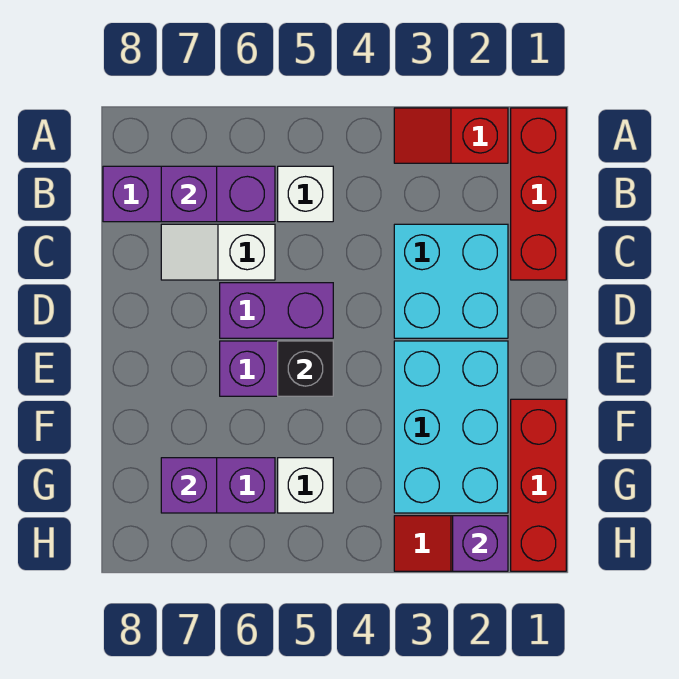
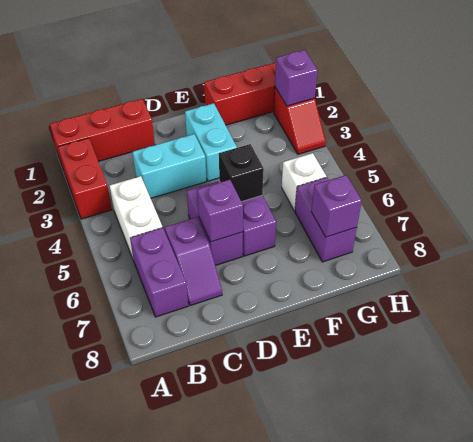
red slope A2:A3 level 1 top 2 -> red brick A2:A3 level 1
white brick B5 level 1 -> white brick B4:B5 level 1
purple brick B6:B8 level 1 -> purple brick B6:B7 level 1
purple brick B7 level 2 -> purple brick D6 level 2
cyan brick C2:D3 level 1 -> cyan brick C3:D3 level 1
white slope C6:C7 level 1 top 6 -> purple slope C6:C7 level 1 top 6
cyan brick E2:G3 level 1 -> cyan brick E2:E3 level 1

